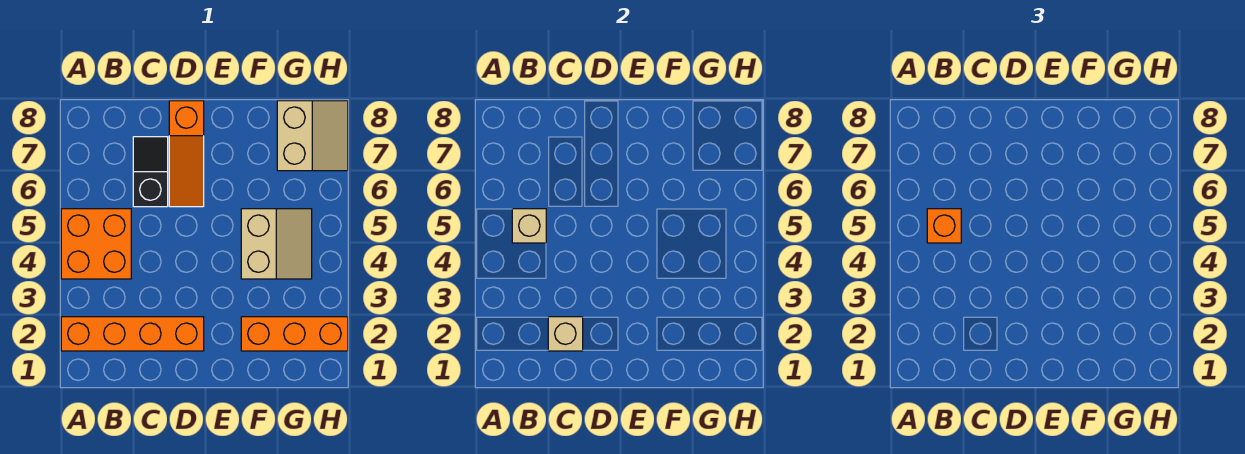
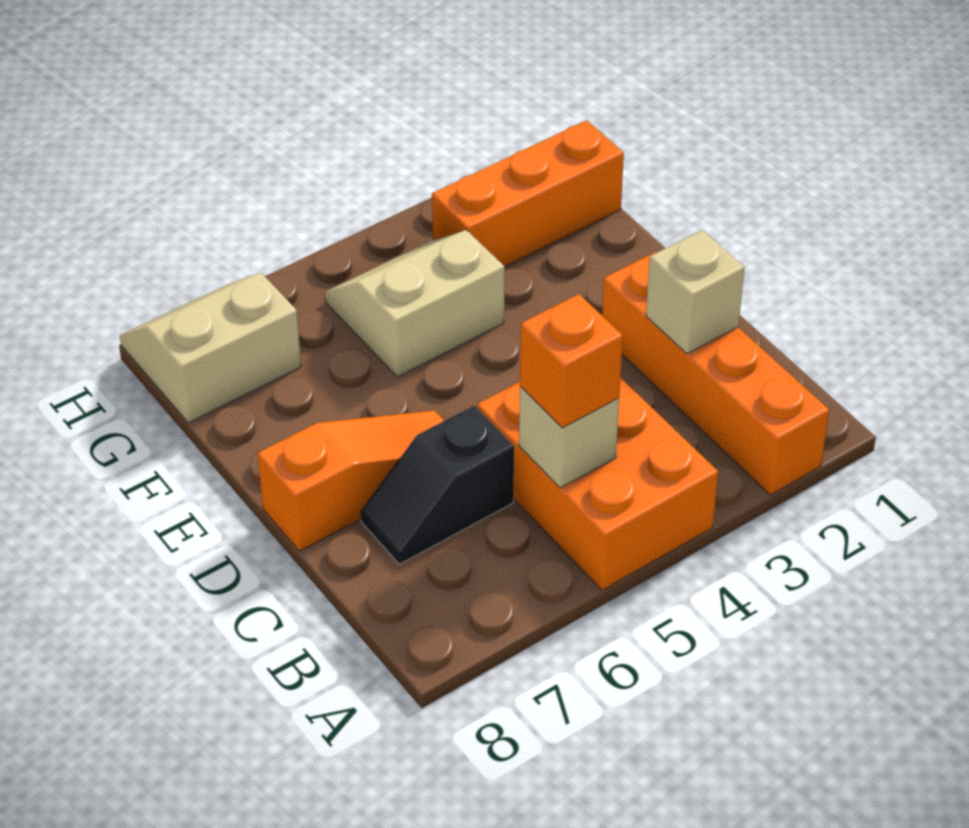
orange brick A4:B5 level 1 -> orange brick A4:C5 level 1
orange brick F2:H2 level 1 -> orange brick G1:G3 level 1

